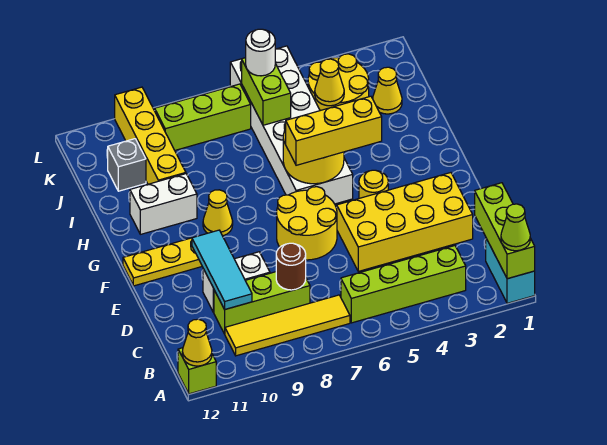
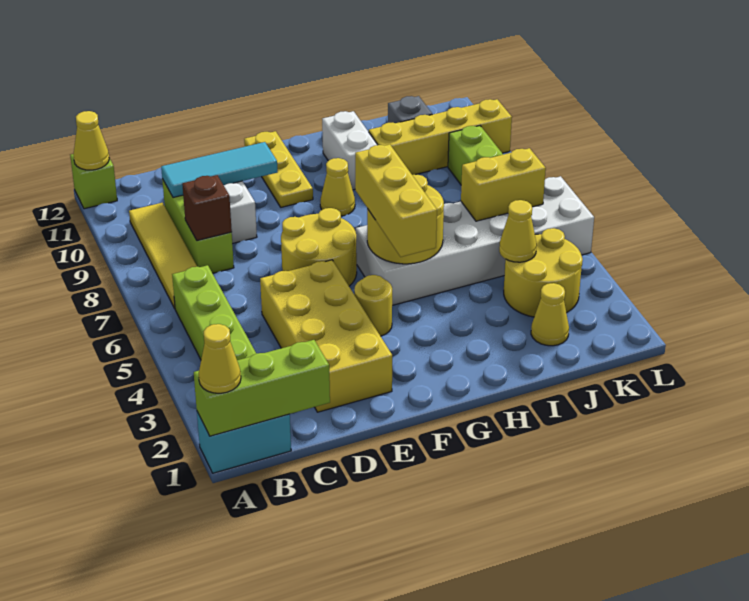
lime cone A1 level 3 -> yellow cone A1 level 3
brown round brick C8 level 2 -> brown brick C8 level 2
lime brick J6:K6 level 2 -> yellow brick J6:K6 level 2
white round brick K6 level 3 -> none

